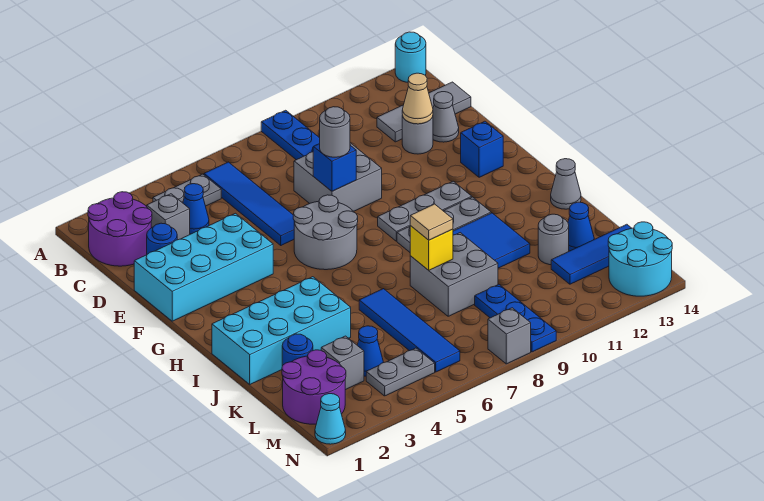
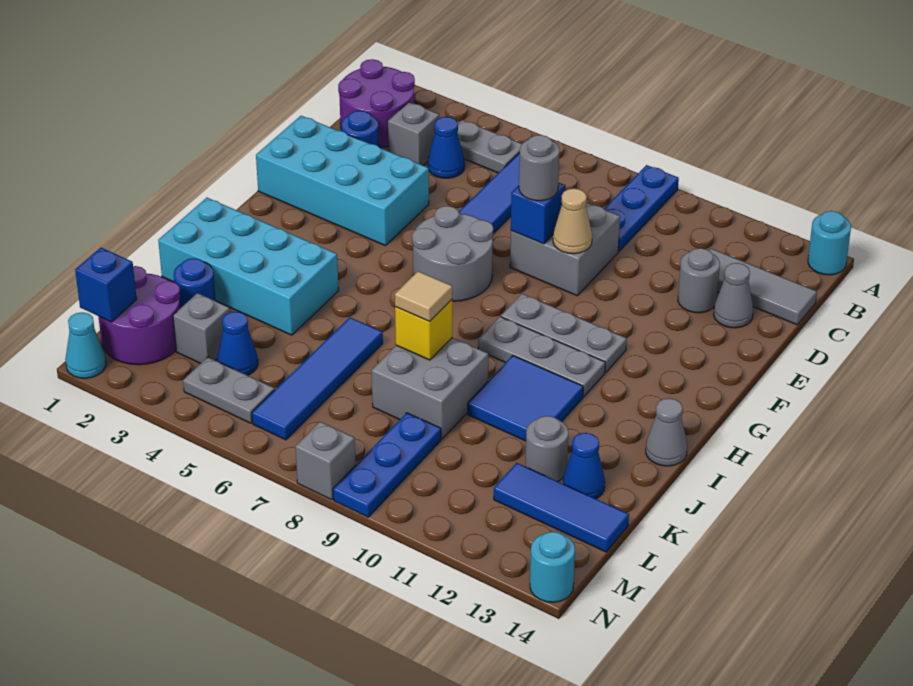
tan cone D12 level 2 -> tan cone E9 level 2
blue brick F13 level 1 -> blue brick M1 level 2
cyan round brick M13:N14 level 1 -> cyan round brick N14 level 1

